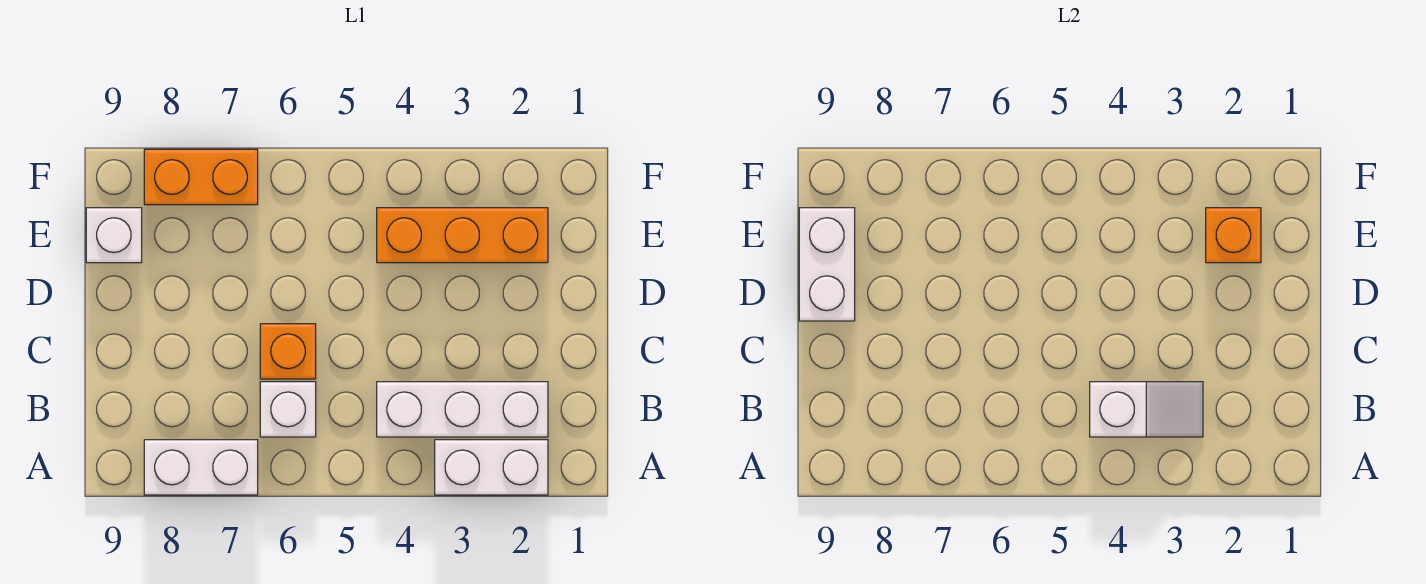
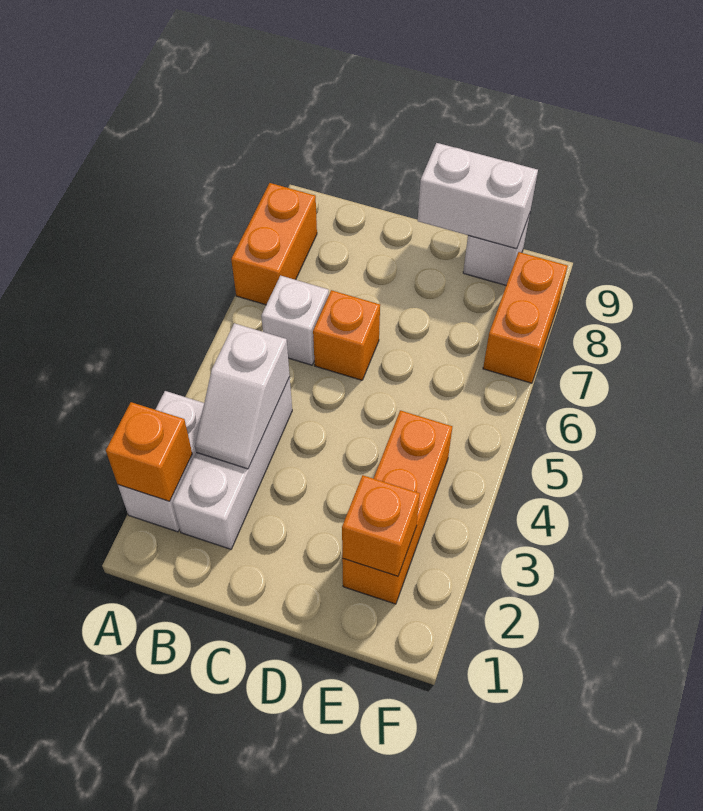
none -> orange brick A2 level 2
white brick A7:A8 level 1 -> orange brick A7:A8 level 1

